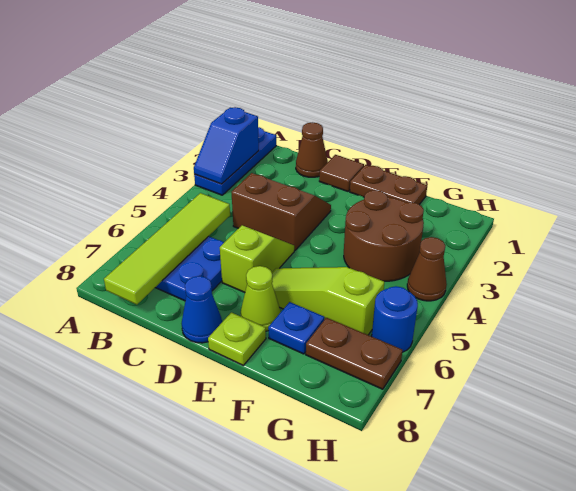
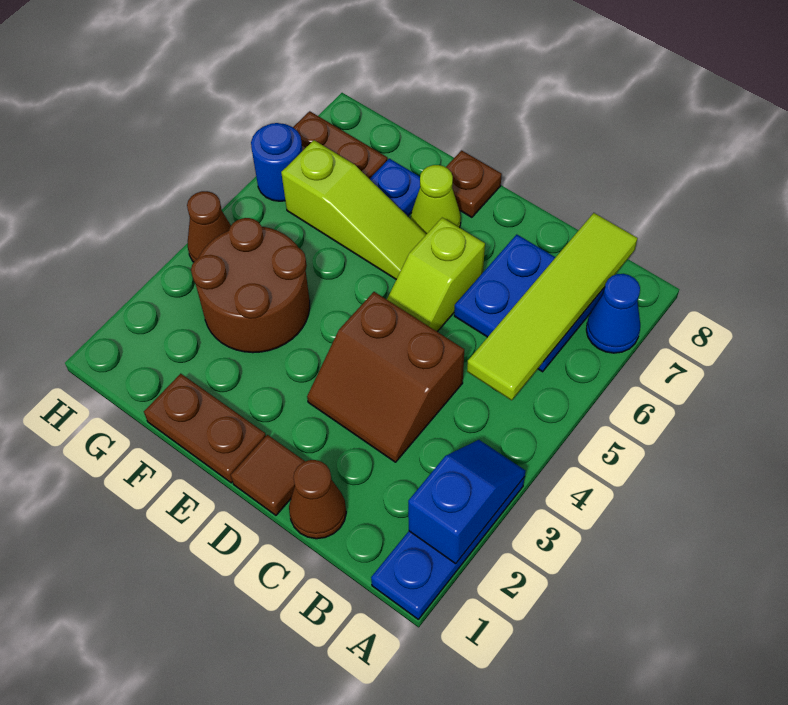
blue cone D8 level 1 -> blue cone A7 level 1
lime plate E8 level 1 -> brown plate E8 level 1

